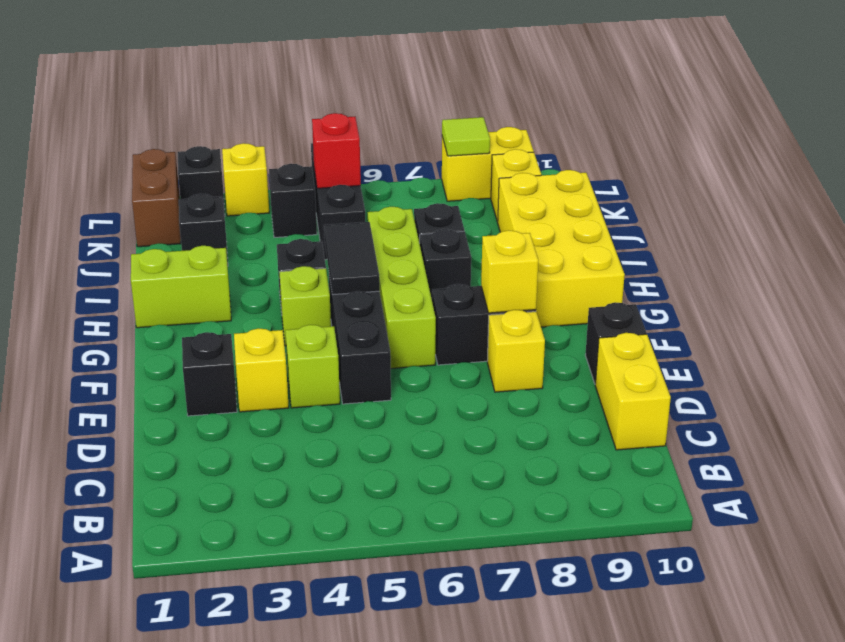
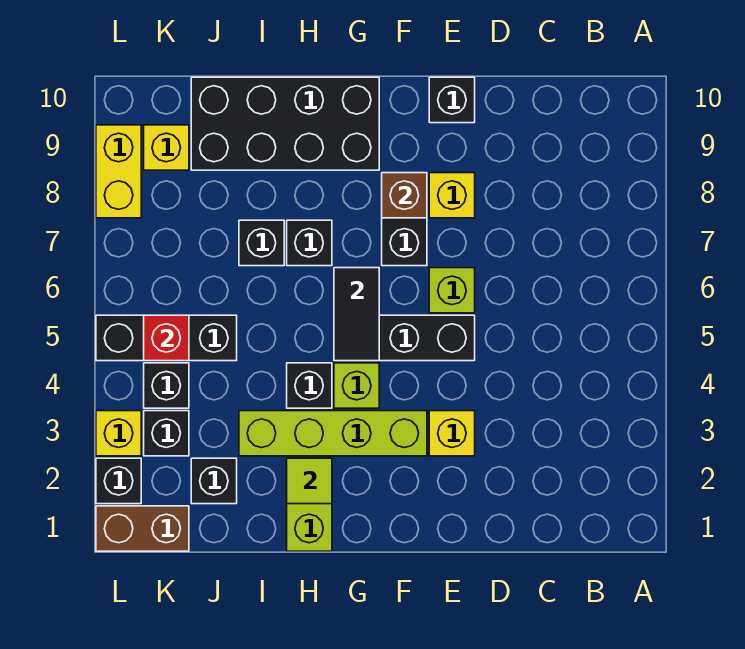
yellow brick C10:D10 level 1 -> none
black brick E2 level 1 -> black brick K3 level 1
lime brick E4 level 1 -> lime brick E6 level 1
lime brick F6:I6 level 1 -> lime brick F3:I3 level 1
yellow brick F8 level 2 -> brown brick F8 level 2
black tile G5:H5 level 2 -> black tile G5:G6 level 2
yellow brick G9:J10 level 1 -> black brick G9:J10 level 1
lime tile L8 level 2 -> lime tile H2 level 2

